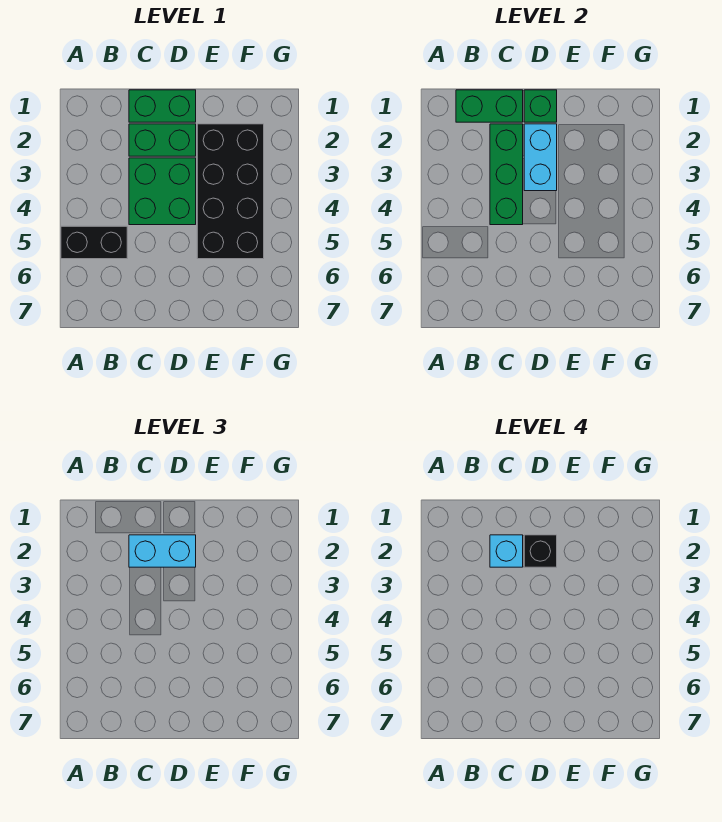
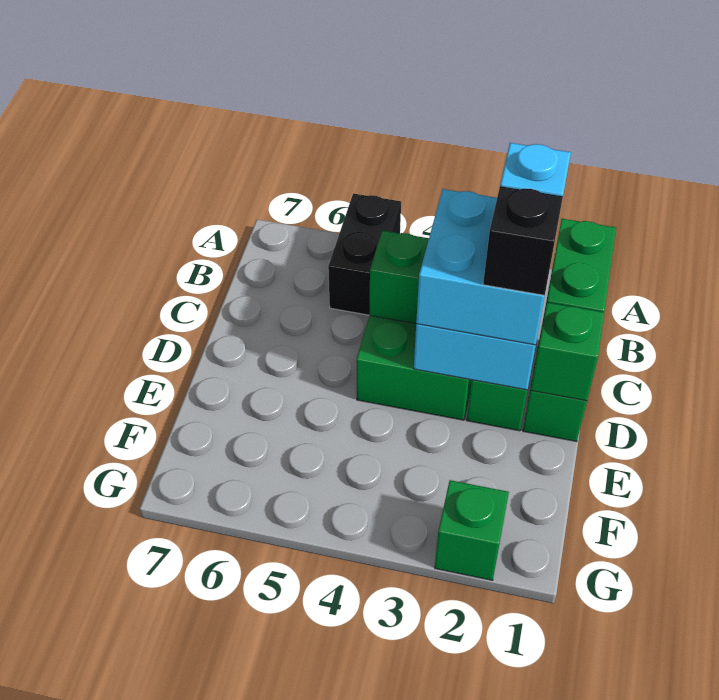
cyan brick C2:D2 level 3 -> cyan brick C2:D3 level 3
black brick E2:F5 level 1 -> none
none -> green brick G2 level 1

